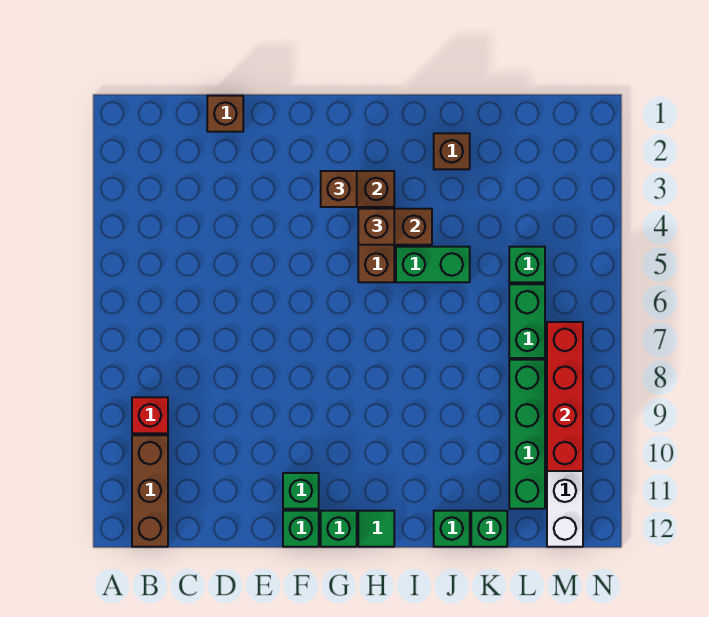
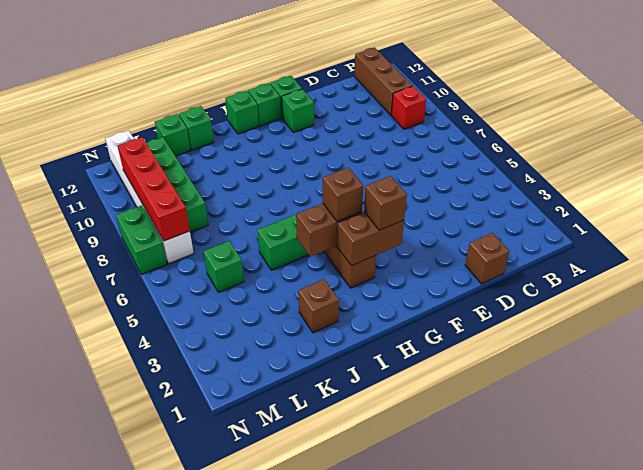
green tile H12 level 1 -> green brick H12 level 1
green brick L6:L7 level 1 -> green brick N7:N8 level 1

